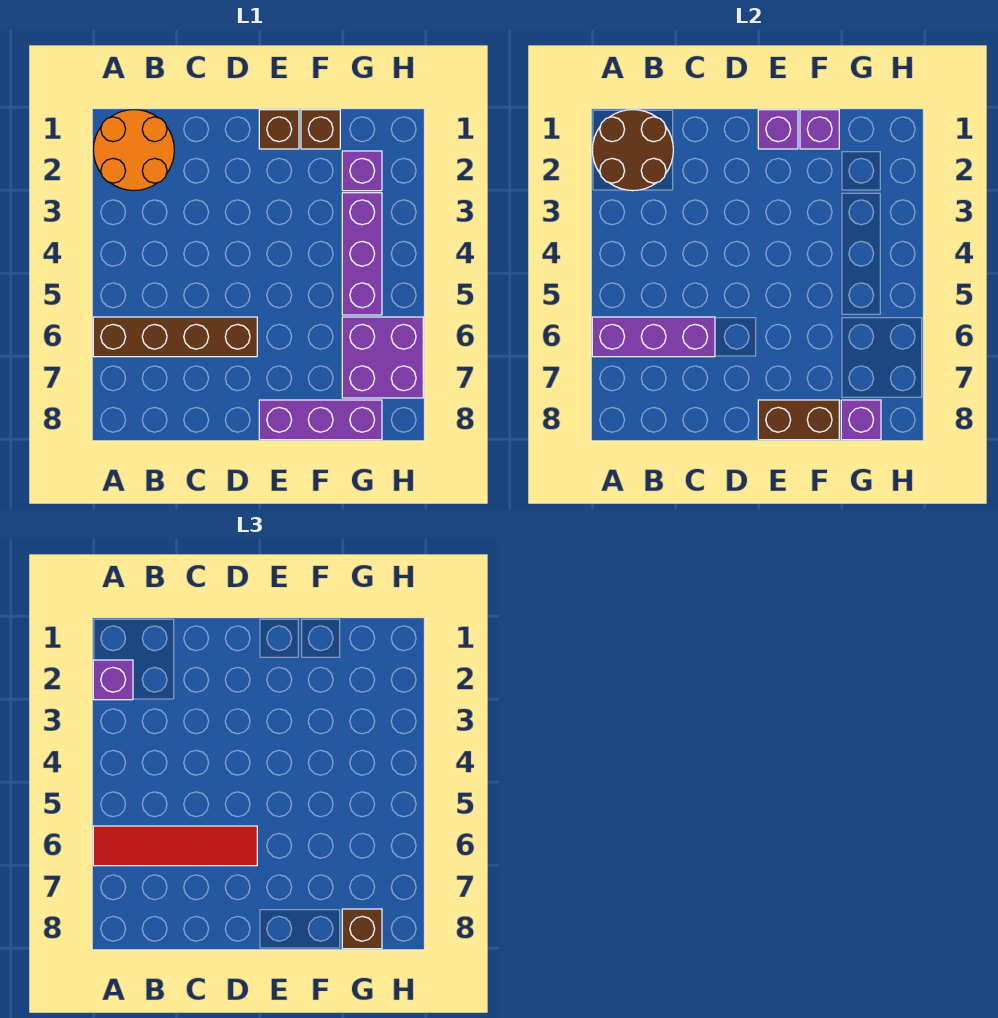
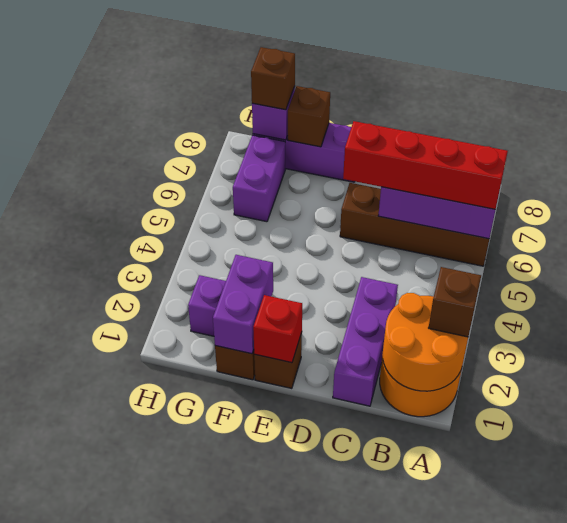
brown round brick A1:B2 level 2 -> orange round brick A1:B2 level 2
purple brick A2 level 3 -> brown brick A2 level 3
red tile A6:D6 level 3 -> red brick A6:D6 level 3
purple brick E1 level 2 -> red brick E1 level 2
brown brick E8:F8 level 2 -> brown brick F8 level 2
purple brick F1 level 2 -> purple brick F1:F2 level 2
purple brick G3:G5 level 1 -> purple brick C1:C3 level 1
purple brick G6:H7 level 1 -> purple brick G6:G7 level 1

